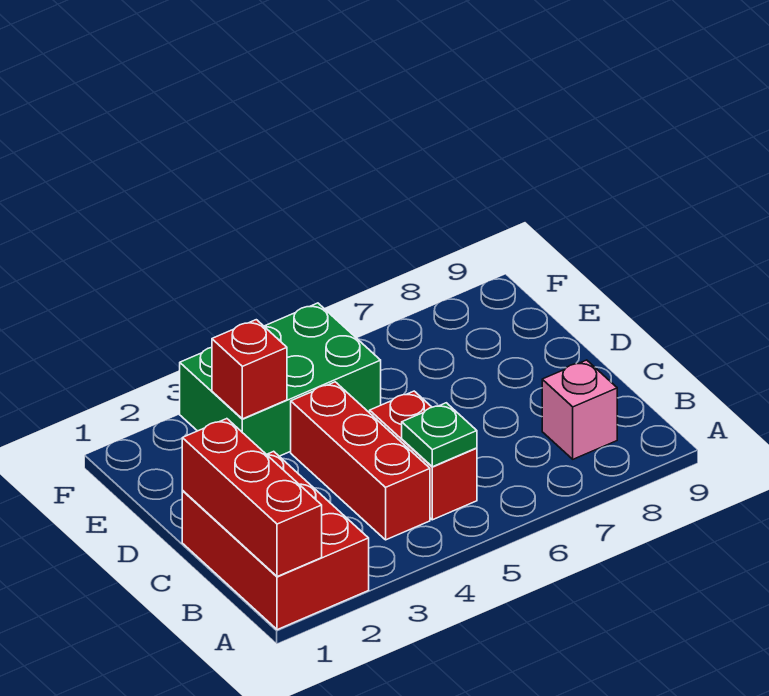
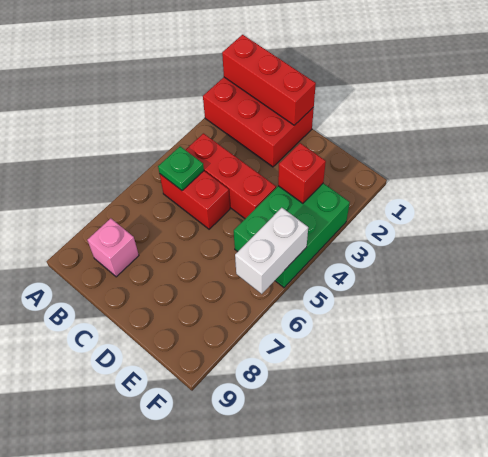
none -> white brick F5:F6 level 2

